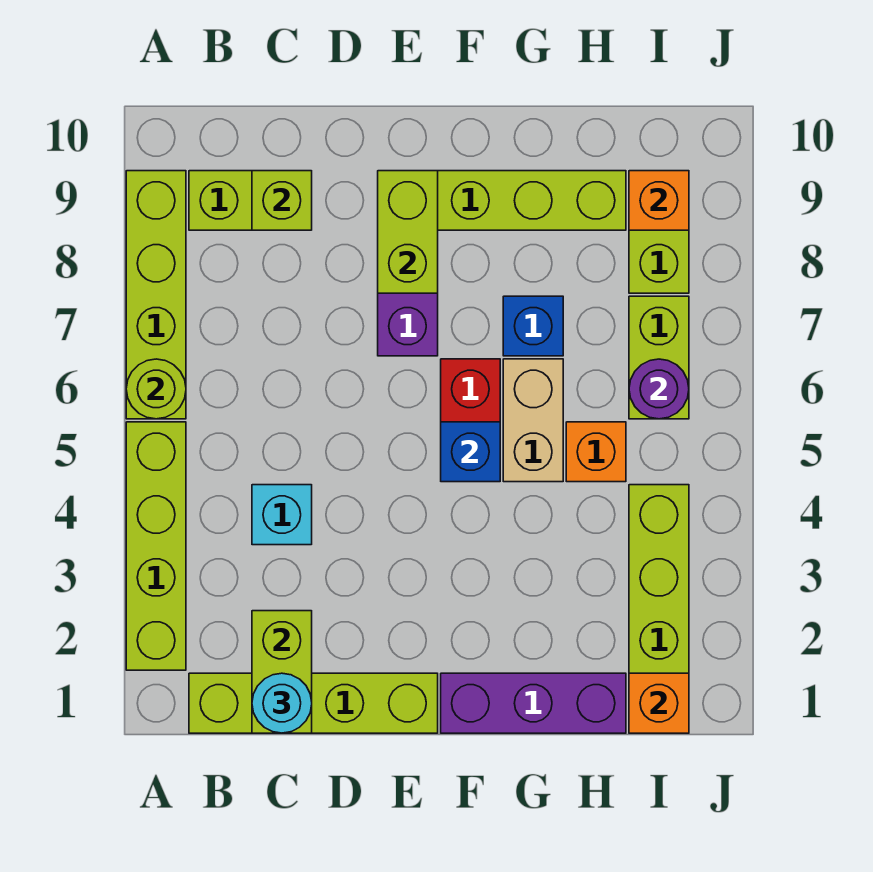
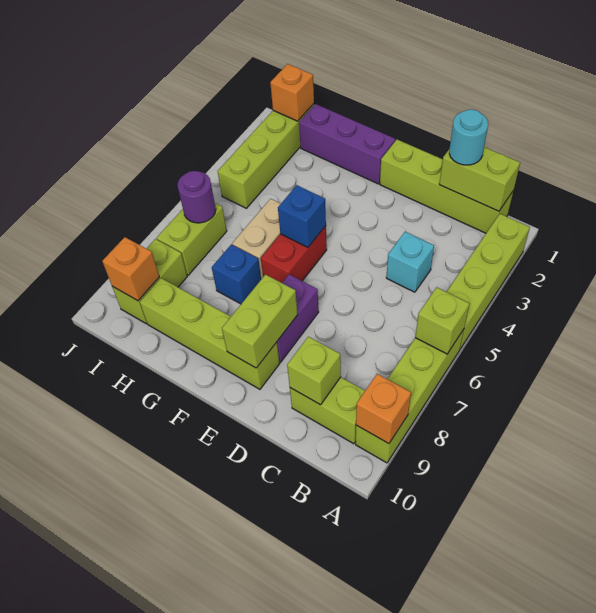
lime round brick A6 level 2 -> lime brick A6 level 2
lime brick C1:C2 level 2 -> lime brick B1:C1 level 2
orange brick H5 level 1 -> orange brick A9 level 2

